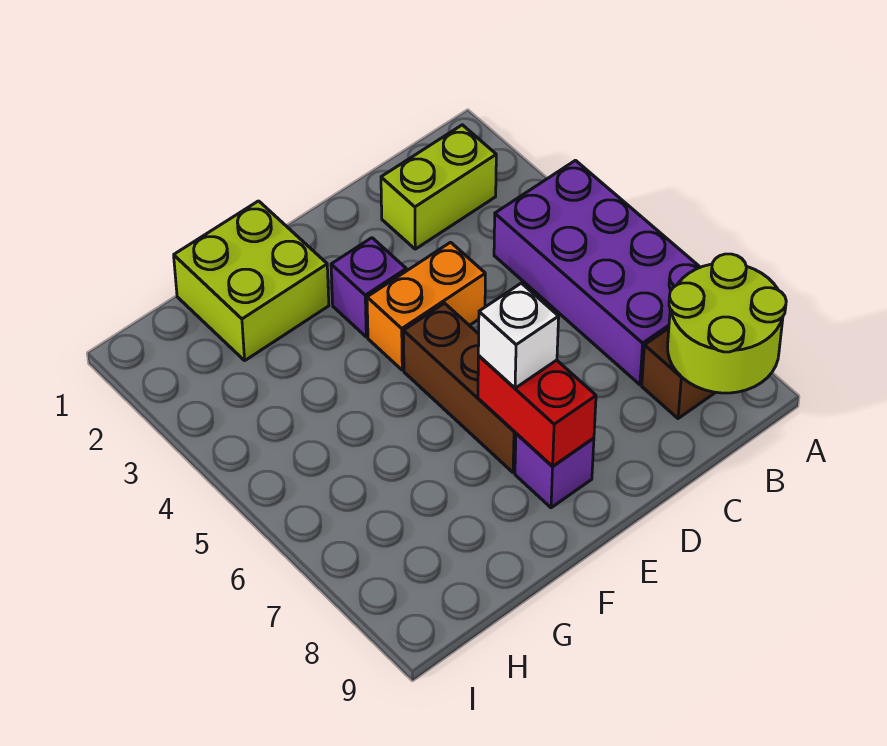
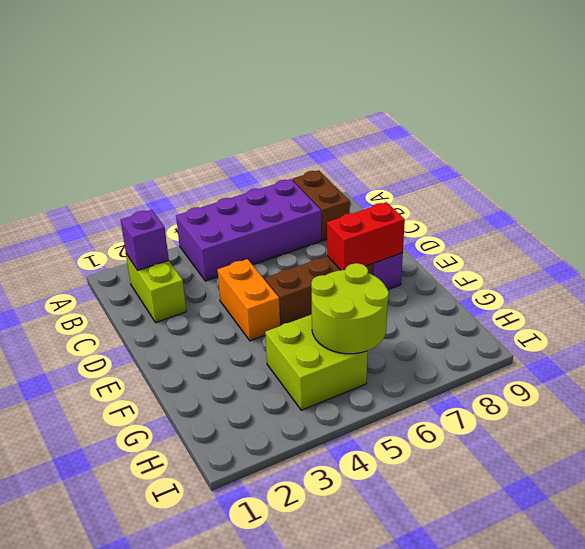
lime round brick A8:B9 level 2 -> lime round brick G5:H6 level 2
purple brick E3 level 1 -> purple brick B2 level 2
white brick E7 level 3 -> none
lime brick F1:G2 level 1 -> lime brick G4:H5 level 1

